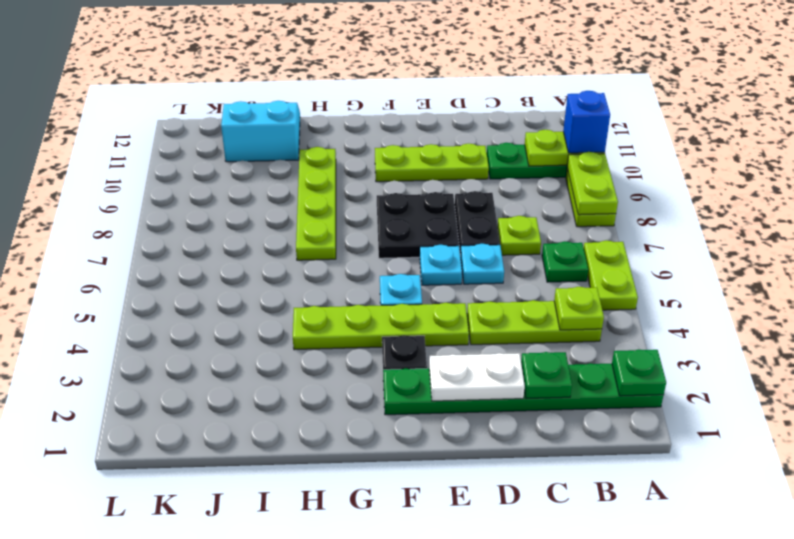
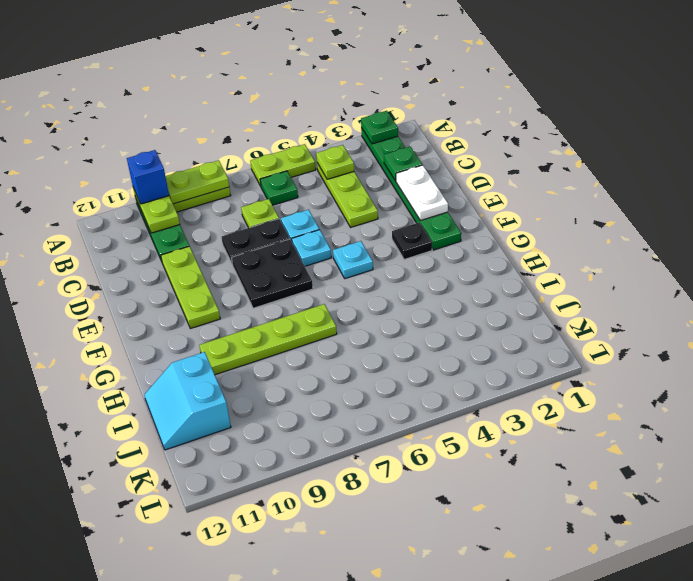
lime plate E4:H4 level 1 -> none

